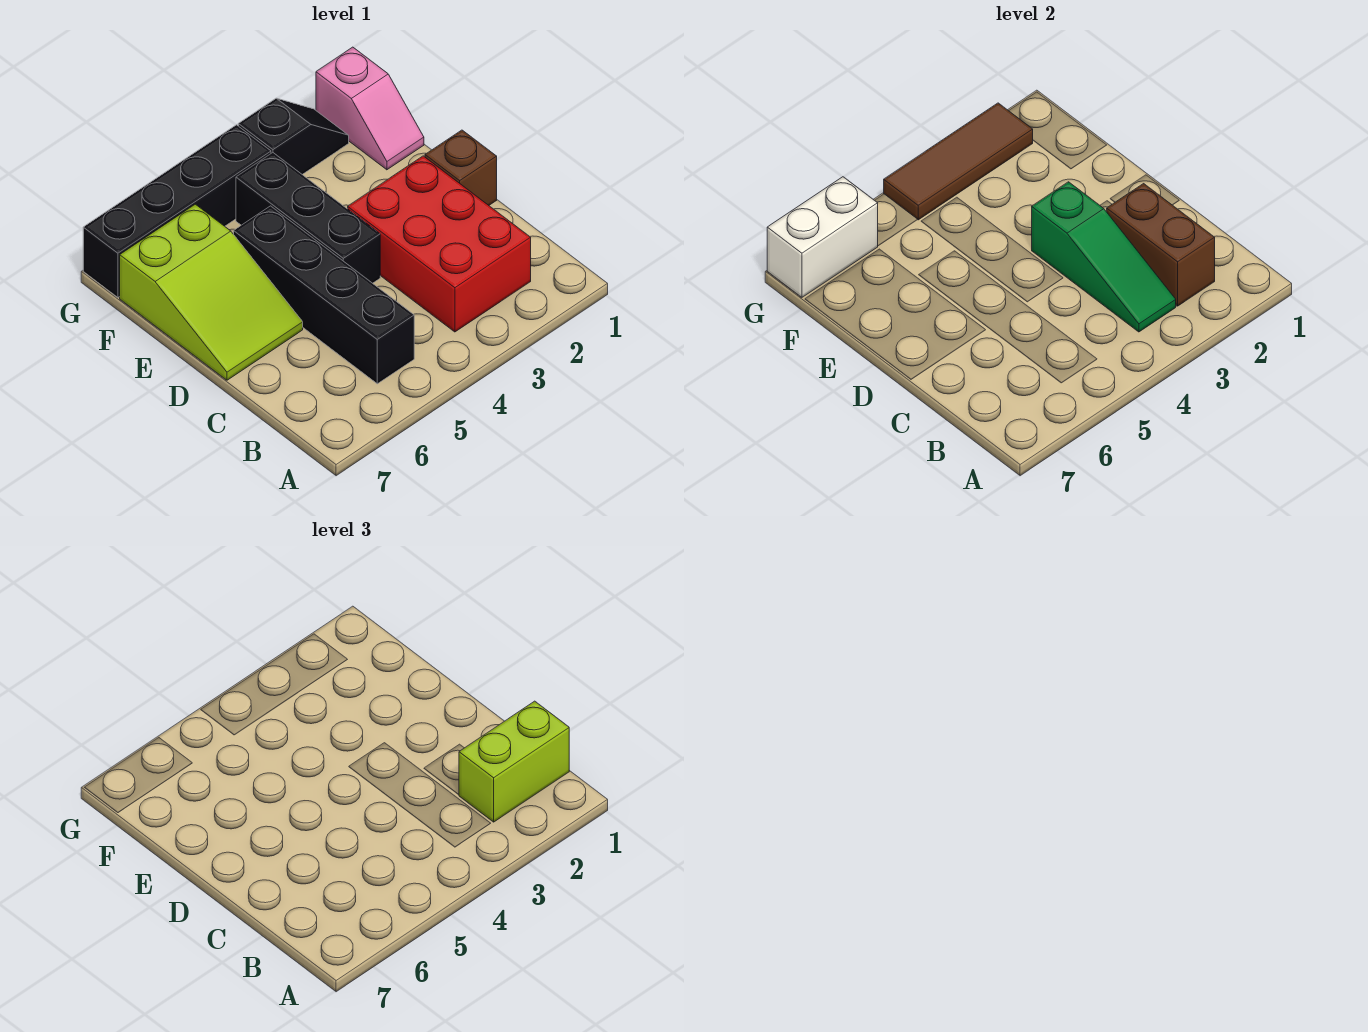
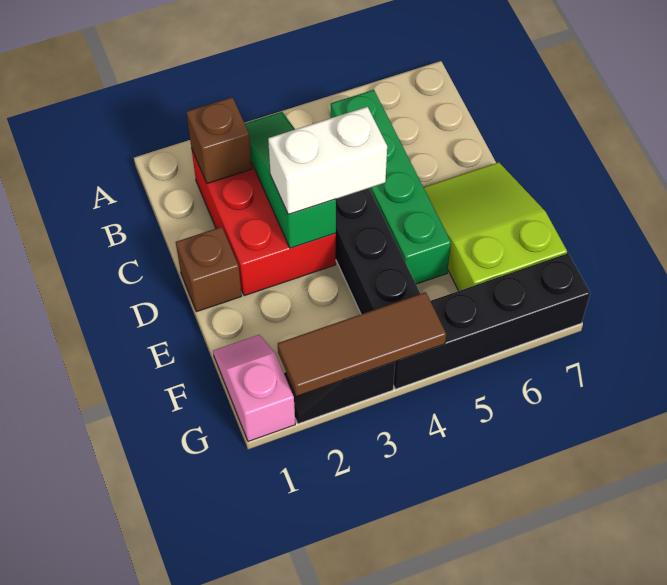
lime brick B1:B2 level 3 -> none
brown brick B2:C2 level 2 -> brown brick B2 level 2
black brick B5:E5 level 1 -> green brick B5:E5 level 1
white brick G6:G7 level 2 -> white brick D3:D4 level 3

